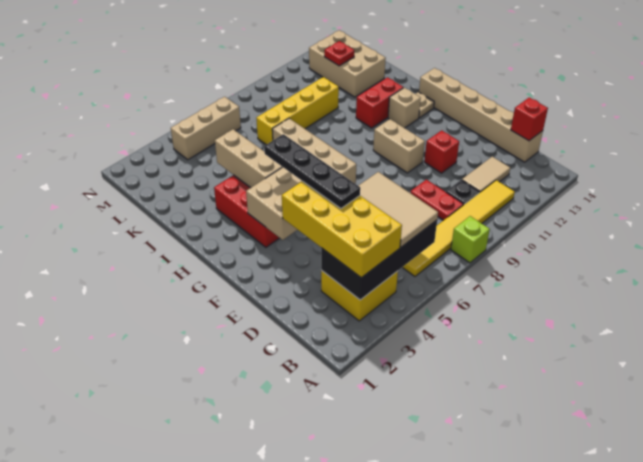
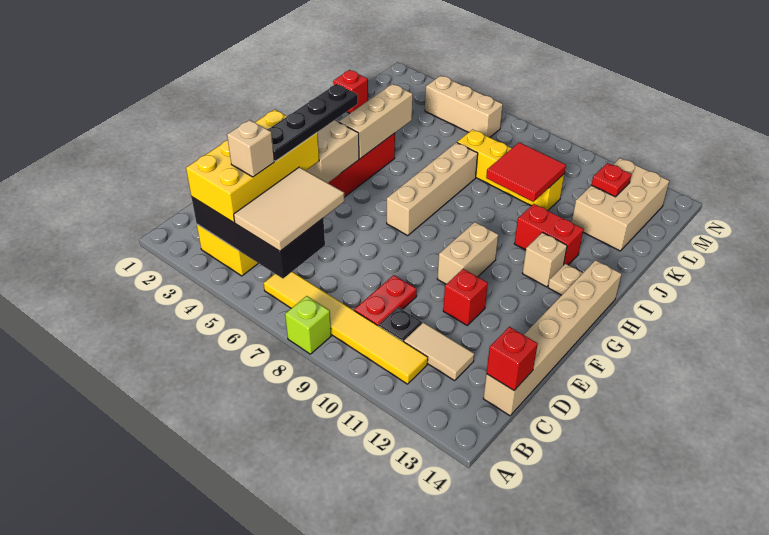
none -> tan brick C4 level 4
none -> red tile J9:K10 level 2
none -> red brick K1 level 1

